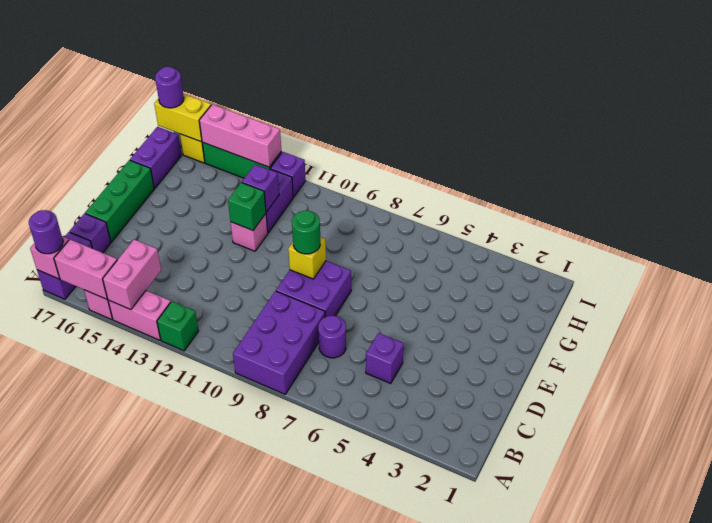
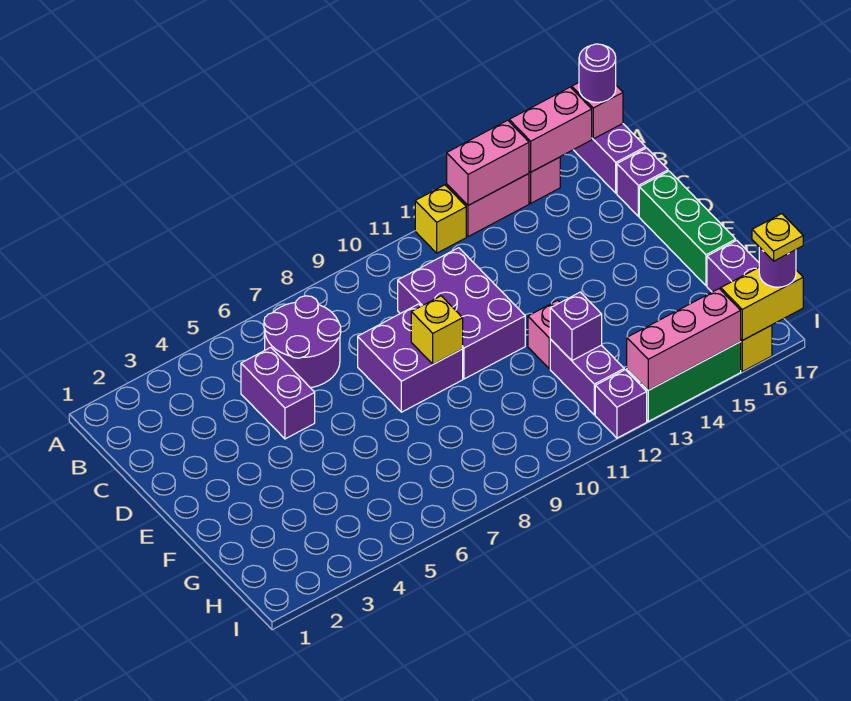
purple brick A8:C9 level 1 -> purple brick C10:E11 level 1
green brick A12 level 1 -> yellow brick A12 level 1
pink brick A14:B14 level 2 -> pink brick A13:A14 level 2
purple brick C5 level 1 -> purple brick C5:D5 level 1
purple round brick C7 level 1 -> purple round brick B6:C7 level 1
green round brick E9 level 3 -> none
green brick F12 level 2 -> none
none -> yellow plate I17 level 4

